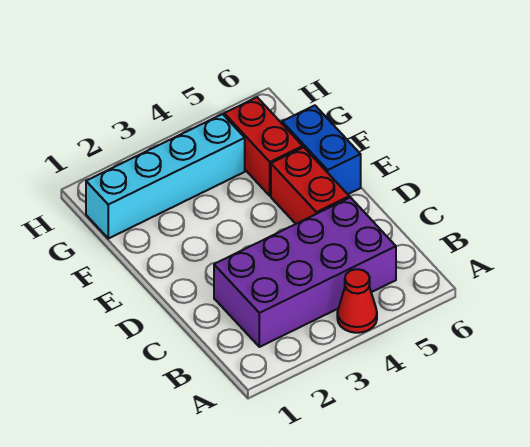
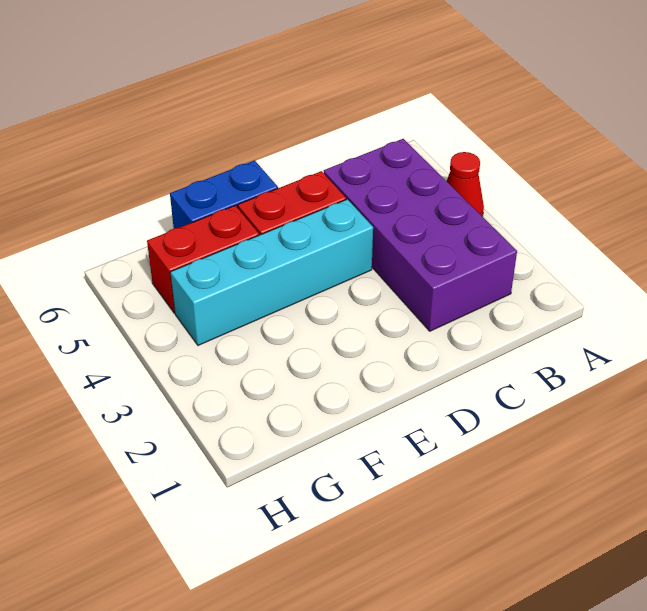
cyan brick G1:G4 level 1 -> cyan brick D4:G4 level 1

